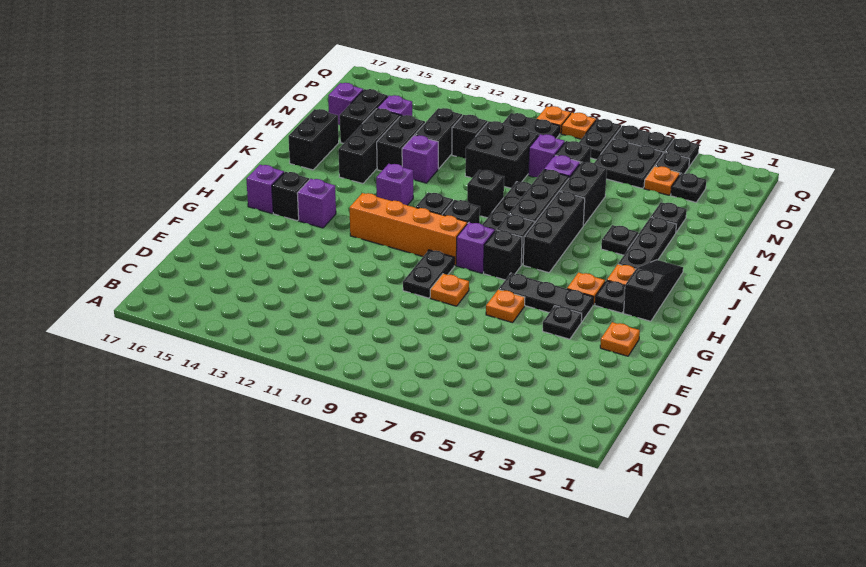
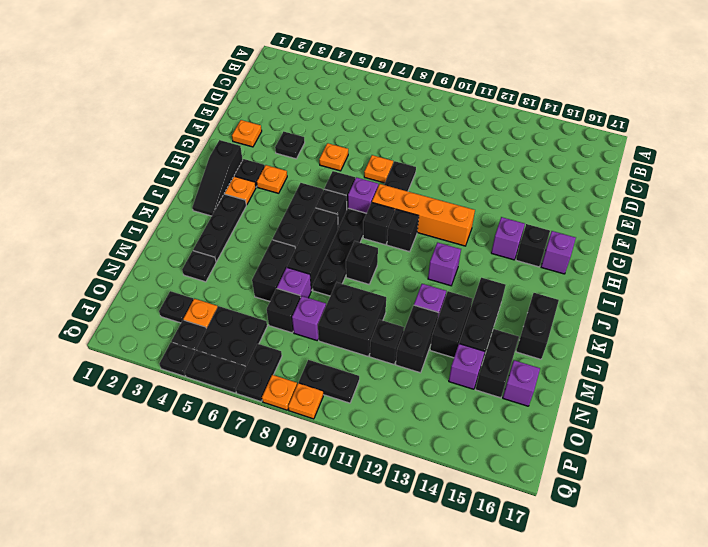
black plate G4:G6 level 1 -> none
black plate K4 level 1 -> none

